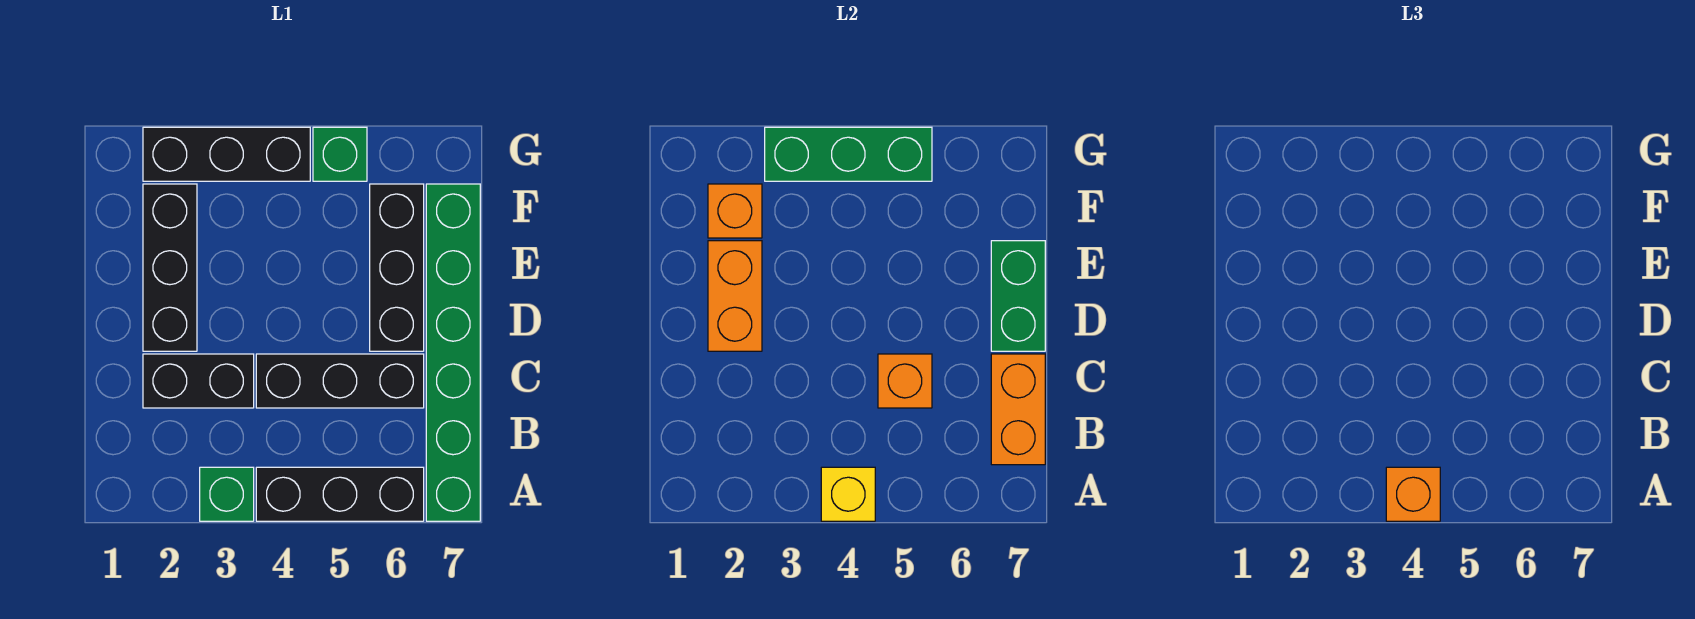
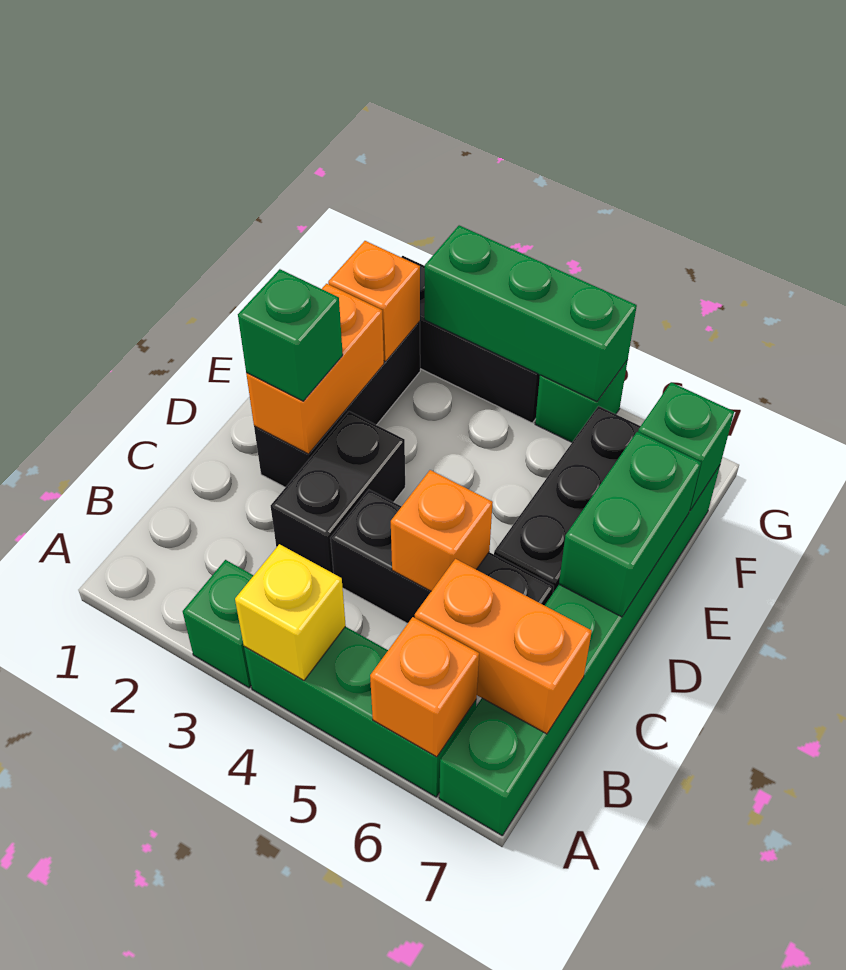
black brick A4:A6 level 1 -> green brick A4:A6 level 1
orange brick A4 level 3 -> orange brick A6 level 2
orange brick B7:C7 level 2 -> orange brick B6:B7 level 2
black brick C2:C3 level 1 -> black brick C3:D3 level 1
none -> green brick D2 level 3
none -> green brick F7 level 2

